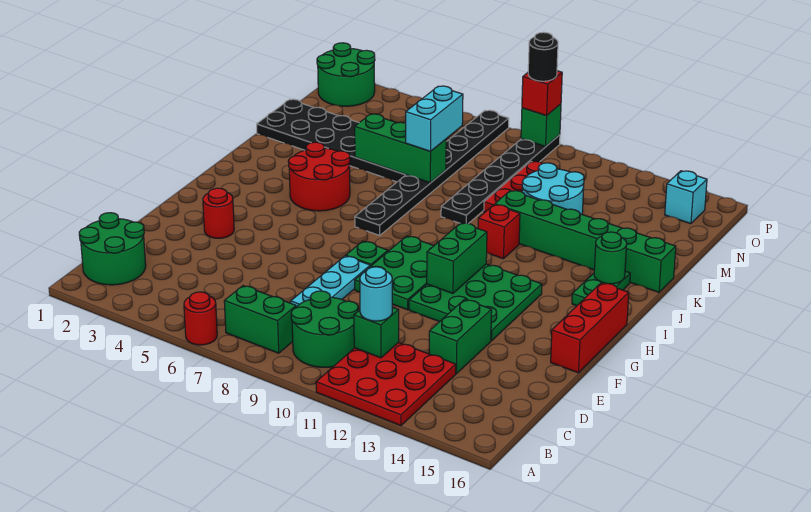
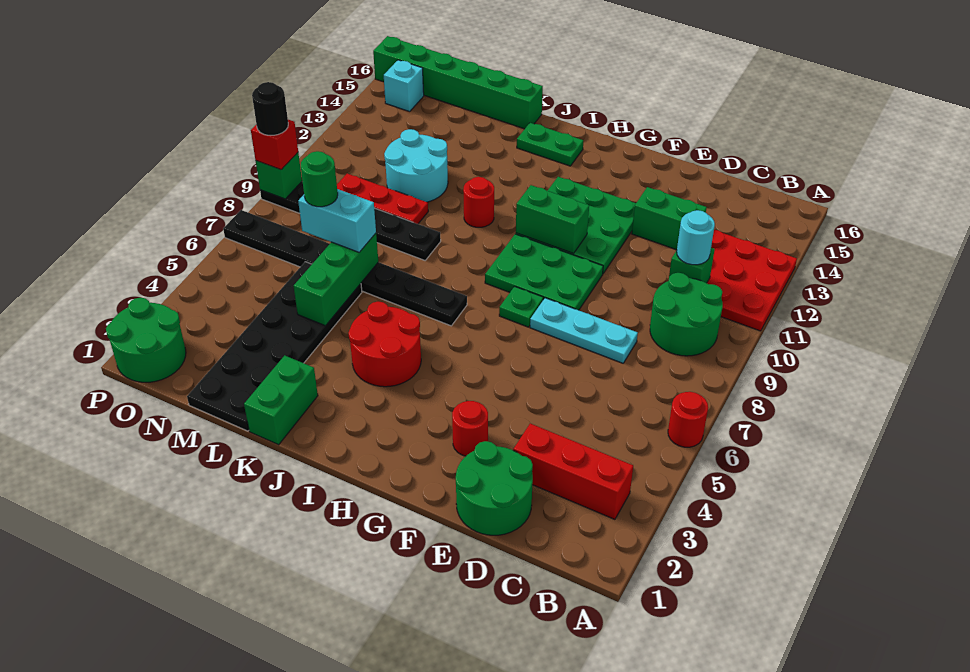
green round brick B1:C2 level 1 -> green round brick D1:E2 level 1
green brick B7:B8 level 1 -> green brick K1:K2 level 1
red brick F16:H16 level 1 -> red brick B3:D3 level 1
red brick J11 level 1 -> red round brick J11 level 1
green round brick J15 level 2 -> green round brick M7 level 4
green brick K11:K16 level 1 -> green brick K16:P16 level 1

